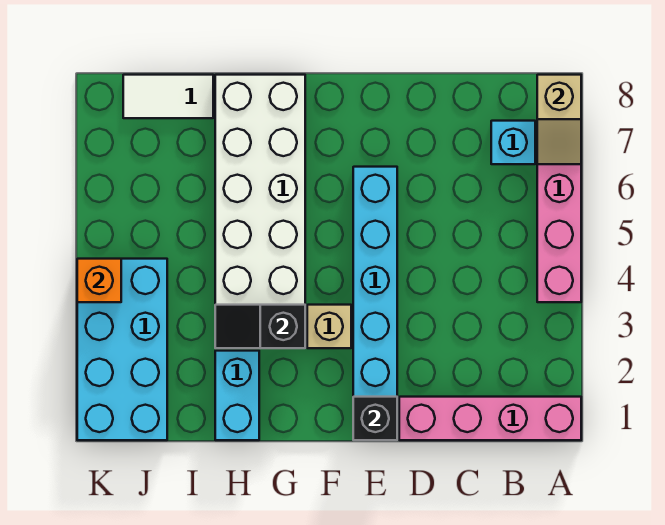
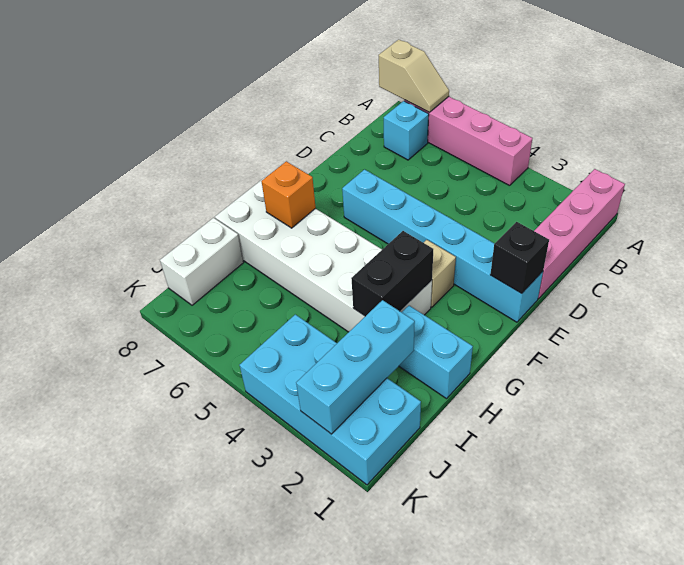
black slope G3:H3 level 2 top G -> black brick G3:H3 level 2
none -> cyan brick I2:K2 level 2
white tile I8:J8 level 1 -> white brick I8:J8 level 1
orange brick K4 level 2 -> orange brick G7 level 2

